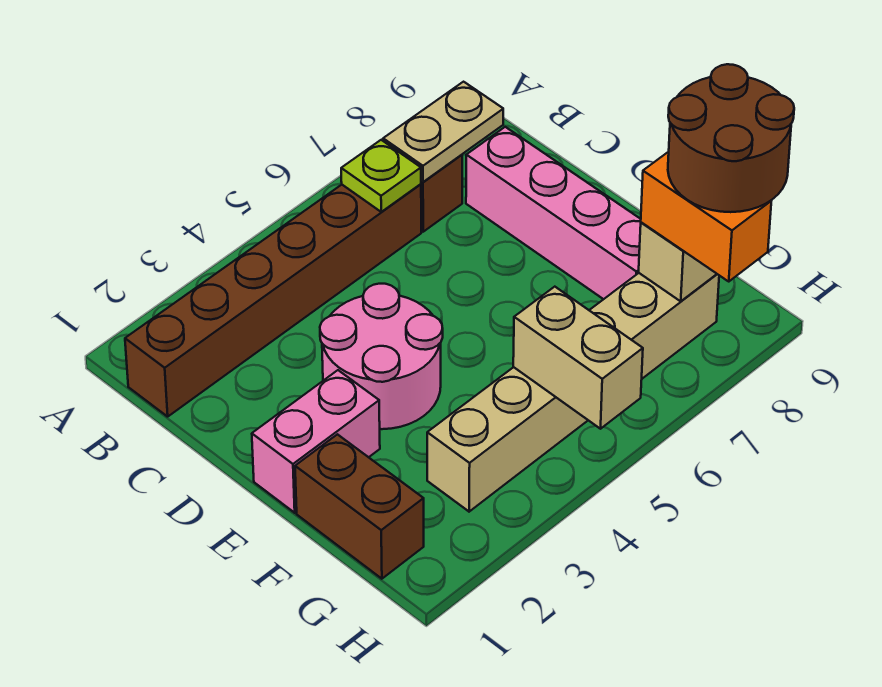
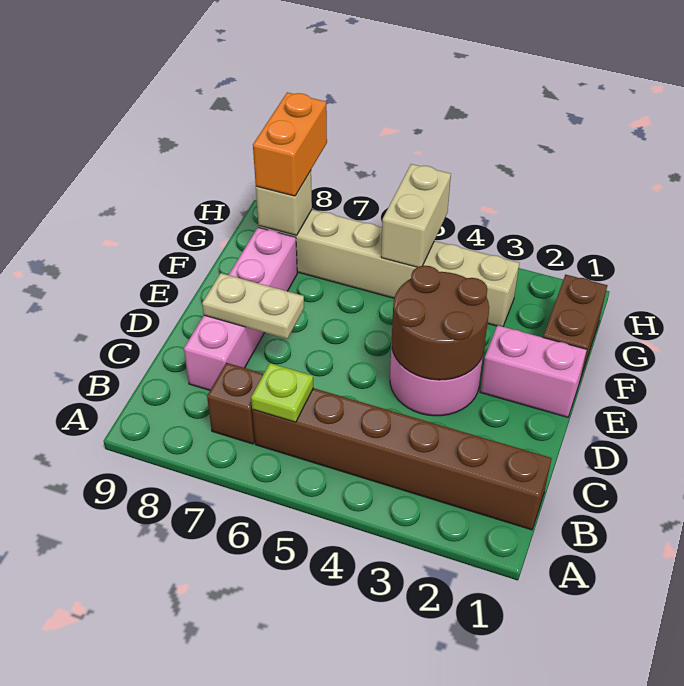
tan plate B7:B8 level 2 -> tan plate D7:D8 level 2
brown round brick G8:H9 level 4 -> brown round brick D3:E4 level 2

